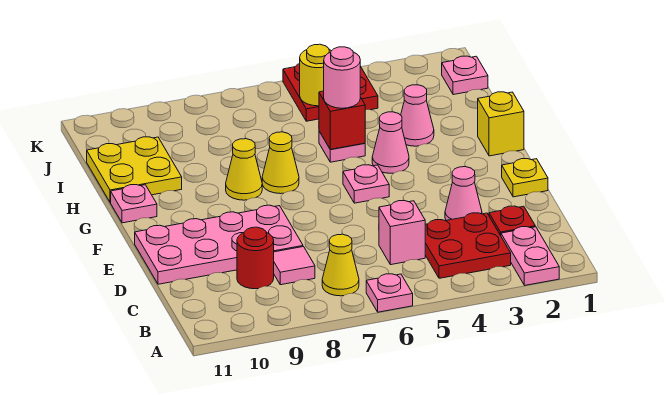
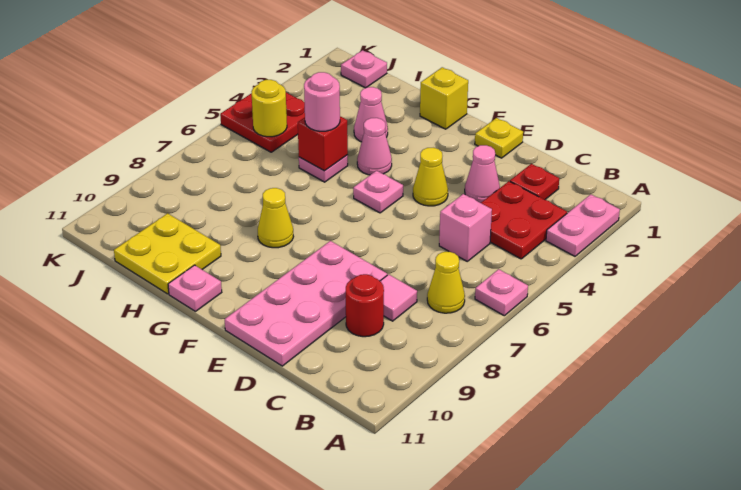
pink plate A2:B2 level 1 -> pink plate A2:A3 level 1
yellow cone G7 level 1 -> yellow cone E4 level 1

